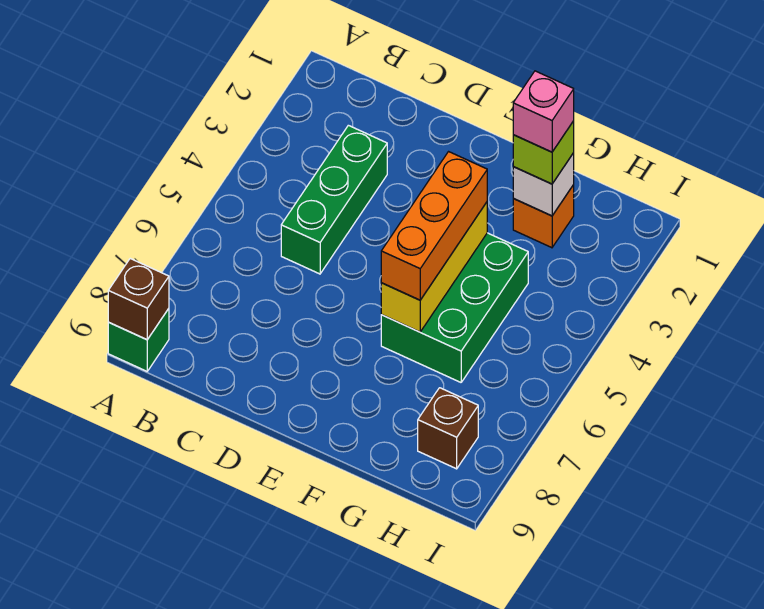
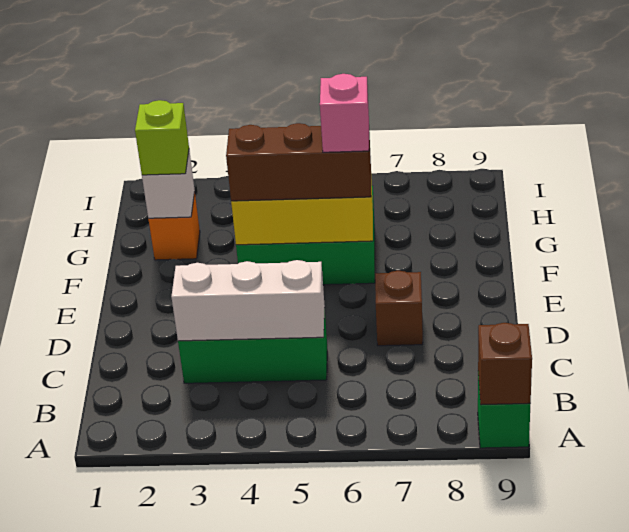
none -> white brick C3:C5 level 2
orange brick F4:F6 level 3 -> brown brick F4:F6 level 3
pink brick G2 level 4 -> pink brick F6 level 4
brown brick H8 level 1 -> brown brick D7 level 1

